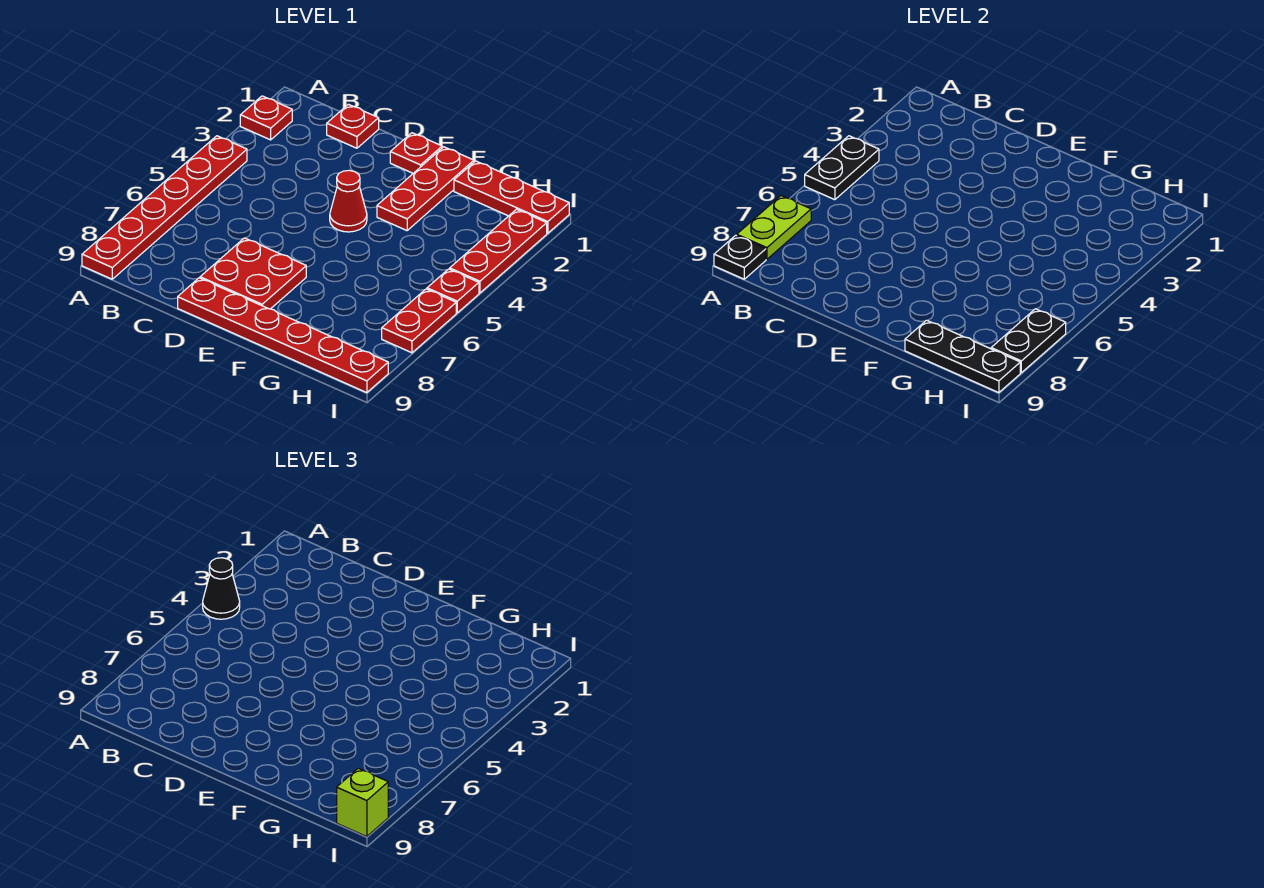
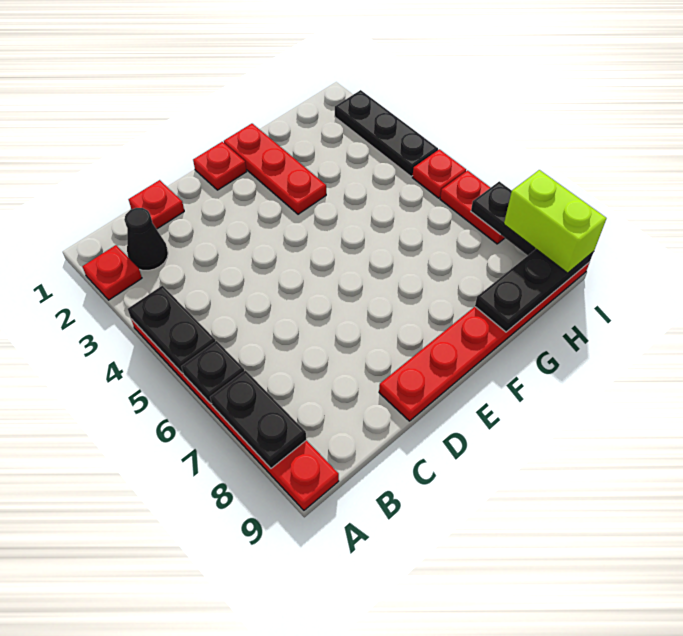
black cone A4 level 3 -> black cone B2 level 1
lime plate A7:A8 level 2 -> black plate A7:A8 level 2
black plate A9 level 2 -> black plate A6 level 2
red plate D7:E8 level 1 -> none
red cone E4 level 1 -> none
red plate G1:I1 level 1 -> none
red plate I2:I4 level 1 -> black plate I2:I4 level 1
lime brick I9 level 3 -> lime brick I8:I9 level 3

